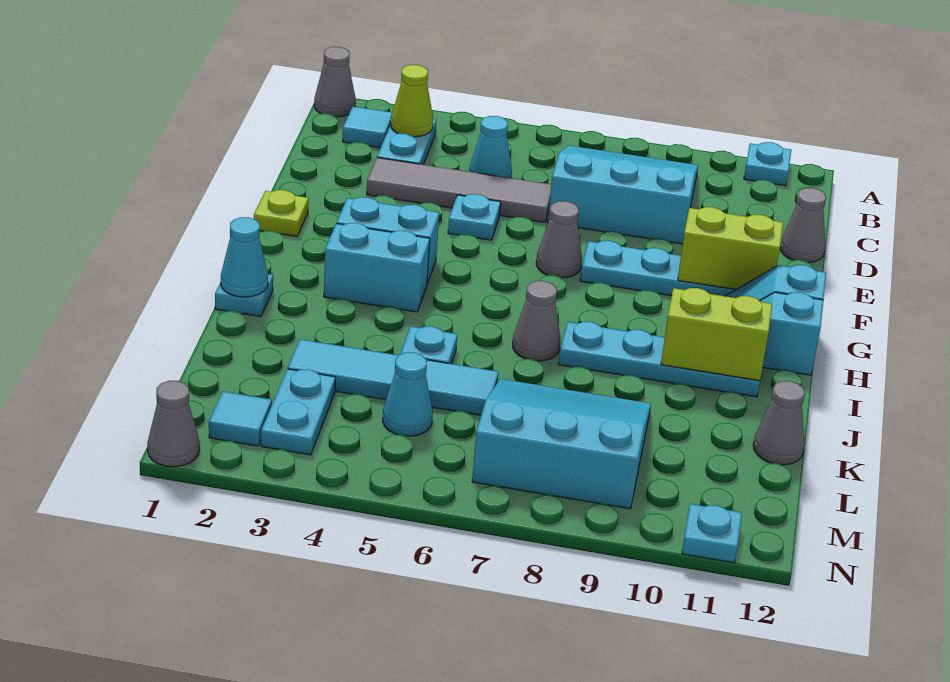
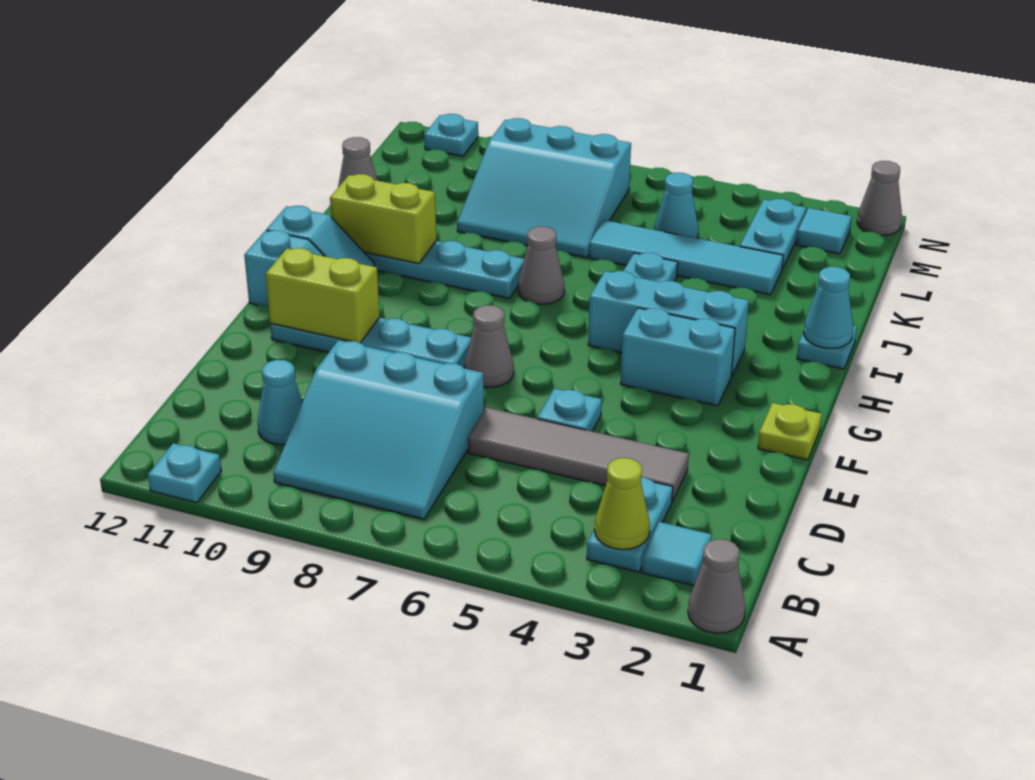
cyan cone C5 level 1 -> cyan cone C10 level 1
grey cone D12 level 1 -> none
cyan brick H3:H4 level 1 -> cyan brick H3:H5 level 1

